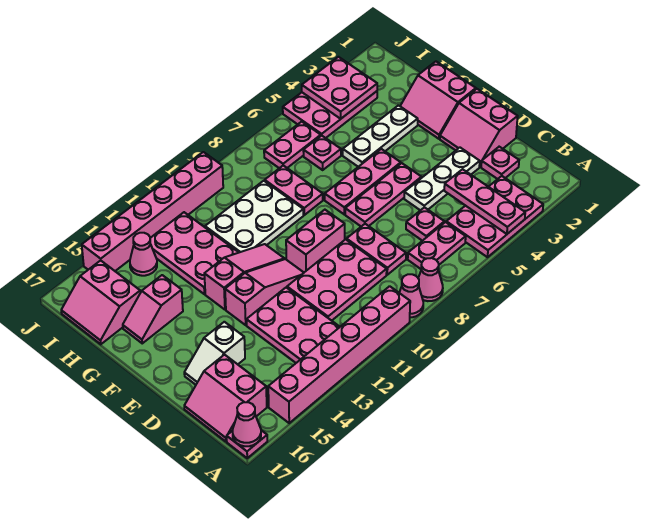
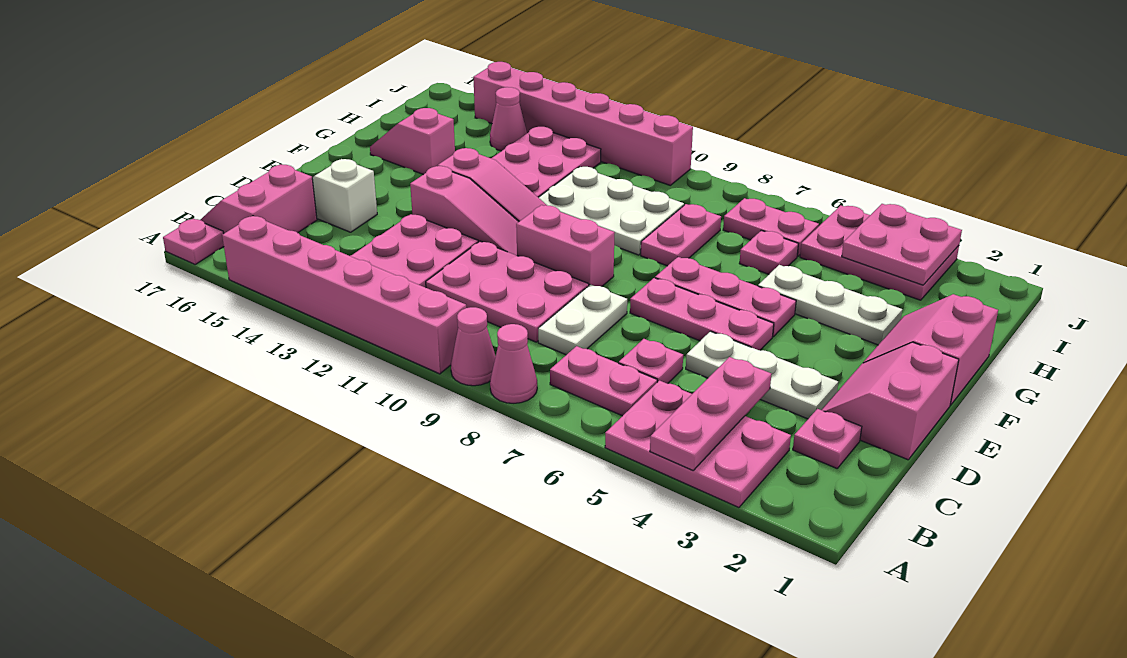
pink cone A17 level 2 -> none
pink plate C8:D8 level 1 -> white plate C8:D8 level 1
pink slope H16:I17 level 1 top 16 -> none

